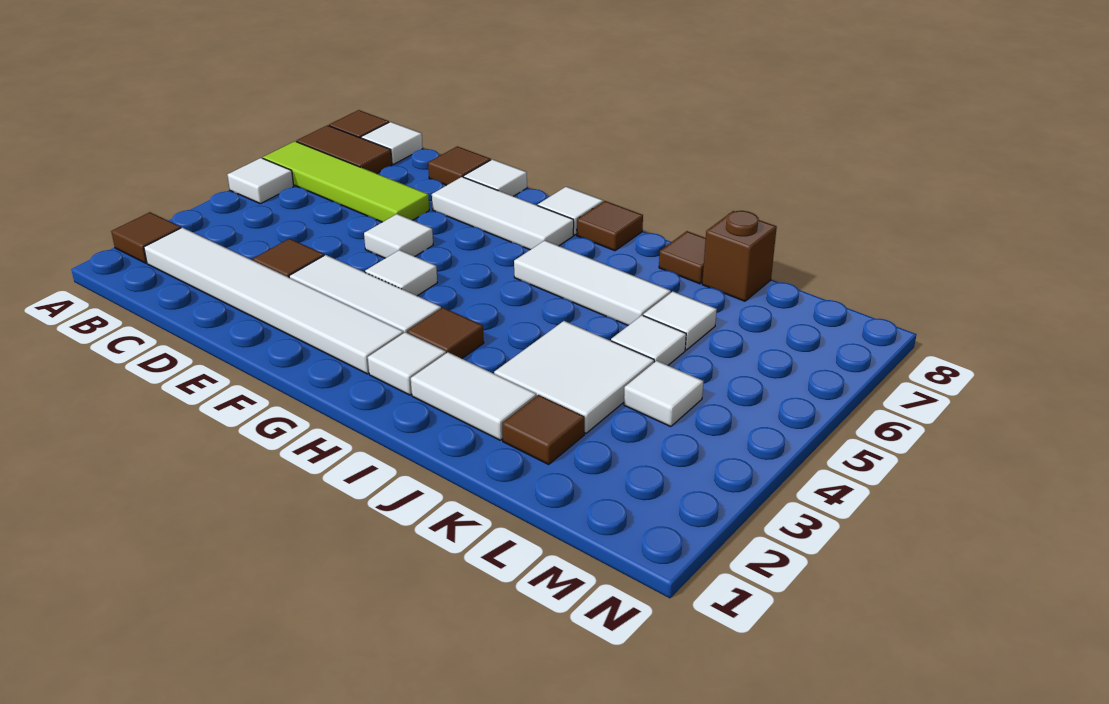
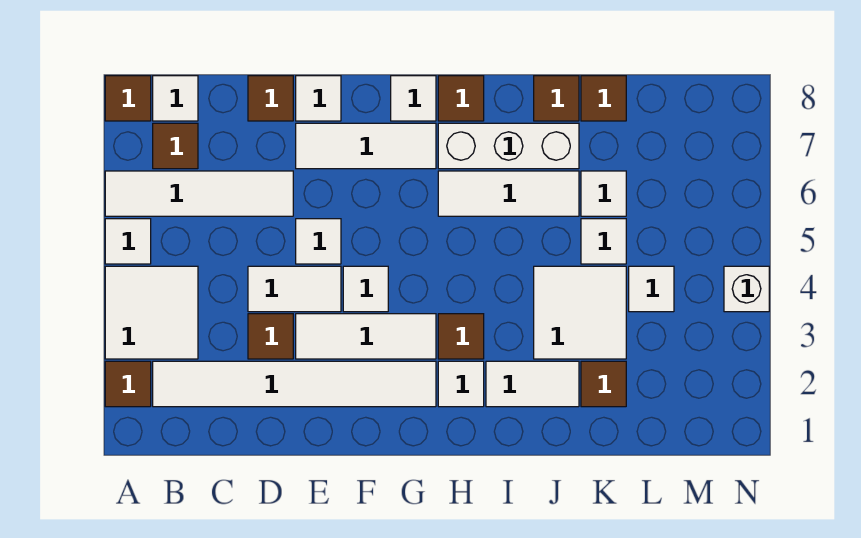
none -> white tile A3:B4 level 1
lime tile A6:D6 level 1 -> white tile A6:D6 level 1
brown tile A7:B7 level 1 -> brown tile B7 level 1
none -> white tile D4:E4 level 1
none -> white brick H7:J7 level 1
brown brick K8 level 1 -> brown tile K8 level 1
none -> white brick N4 level 1

